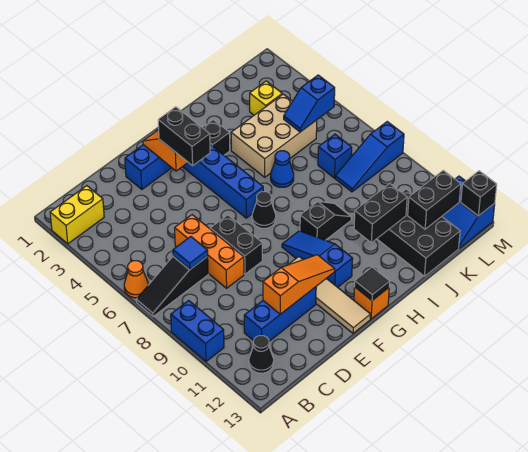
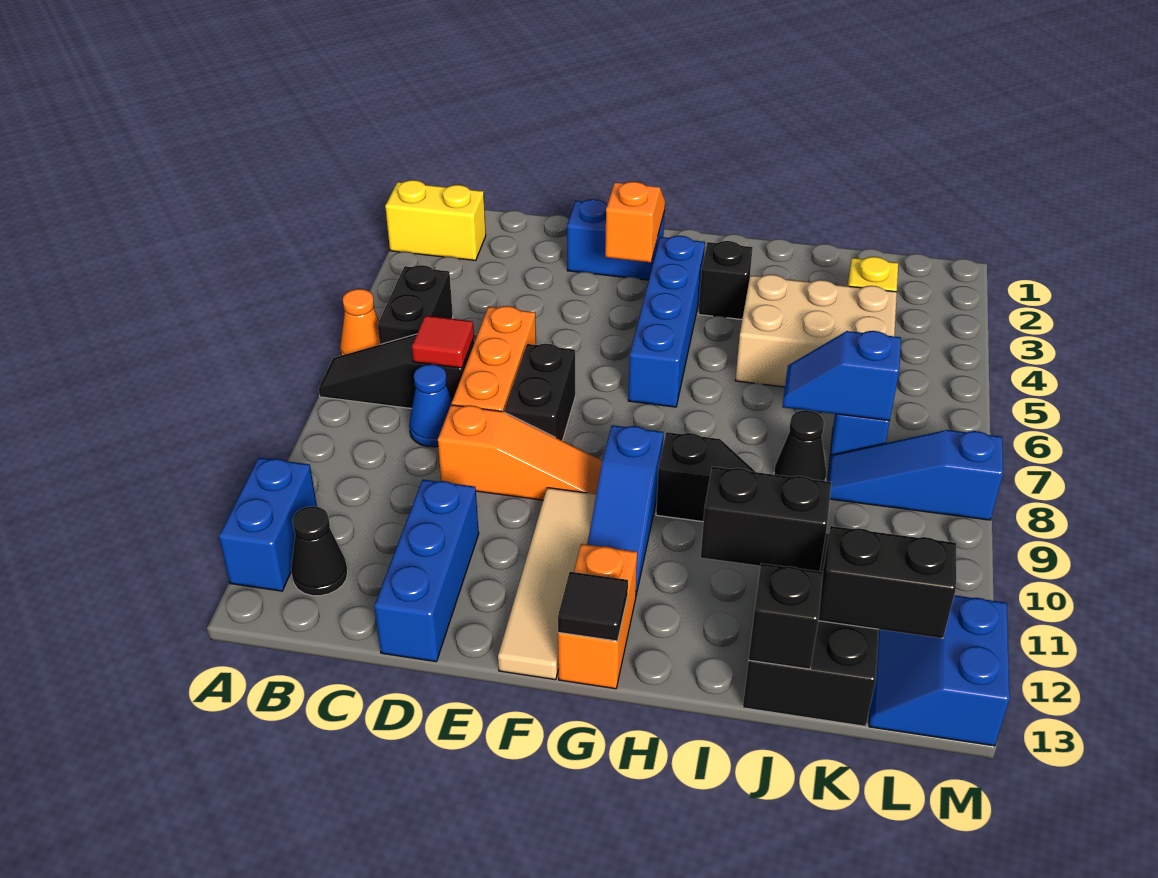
blue brick A9:A10 level 1 -> blue brick A11:A12 level 1
blue tile C7 level 2 -> red tile C7 level 2
blue brick C11:E11 level 1 -> blue brick D11:D13 level 1
orange slope D11:F11 level 2 top D -> orange slope D9:F9 level 1 top D
black brick F3:F4 level 3 -> black brick B5:B6 level 1
black cone G7 level 1 -> black cone J8 level 1
blue slope G9:G11 level 1 top 11 -> blue slope G9:G11 level 1 top 9
orange brick G13 level 1 -> orange brick G12:G13 level 1
blue cone I6 level 1 -> blue cone C8 level 1
blue slope K5:L5 level 2 top L -> blue slope J7:K7 level 2 top K
black brick M13 level 2 -> black brick J13 level 2

